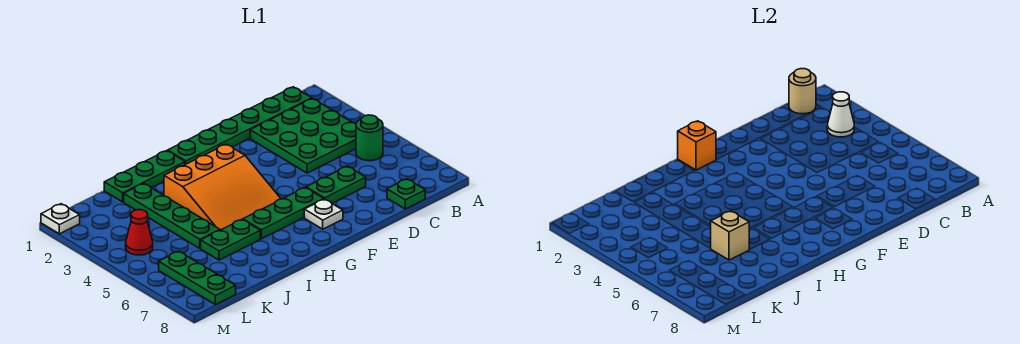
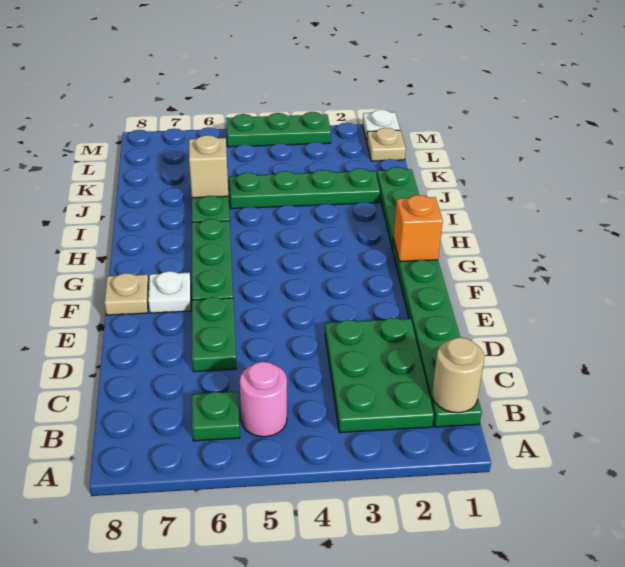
green plate B2:D4 level 1 -> green plate B2:D3 level 1
white cone B3 level 2 -> none
green round brick B5 level 1 -> pink round brick B5 level 1
green plate C8 level 1 -> green plate B6 level 1
none -> tan plate F8 level 1
orange slope G3:I5 level 1 top 3 -> none
none -> tan plate L1 level 1
red cone L4 level 1 -> none
green plate L6:L8 level 1 -> green plate M3:M5 level 1

